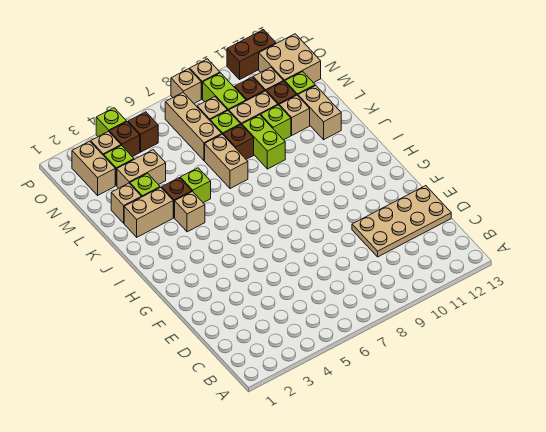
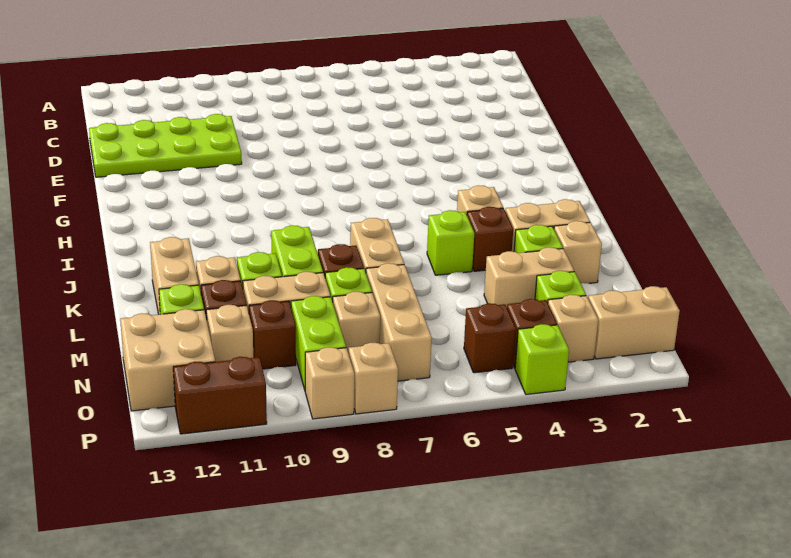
tan plate D10:E13 level 1 -> lime plate D10:E13 level 1
tan brick N2:O2 level 1 -> tan brick O1:O2 level 1

